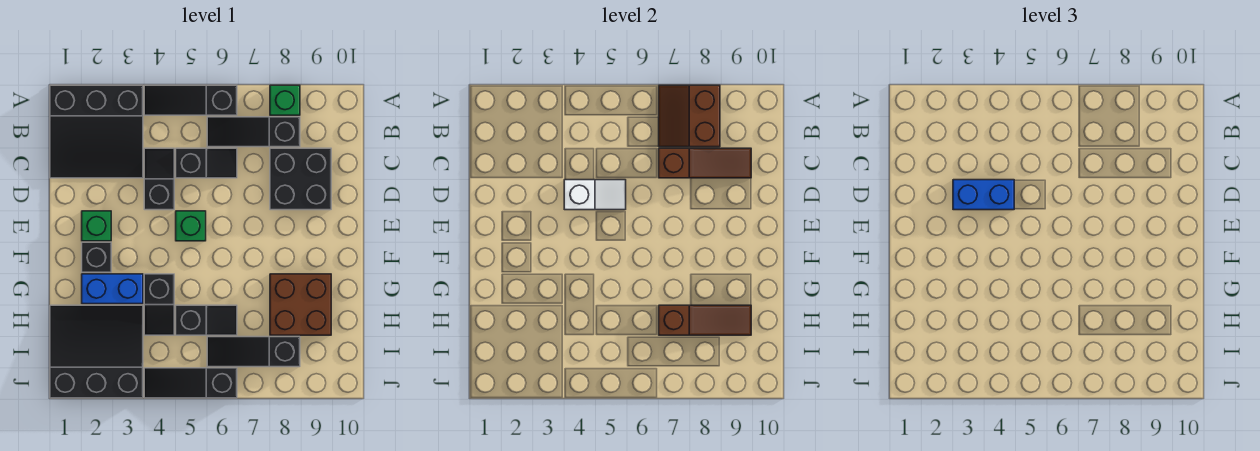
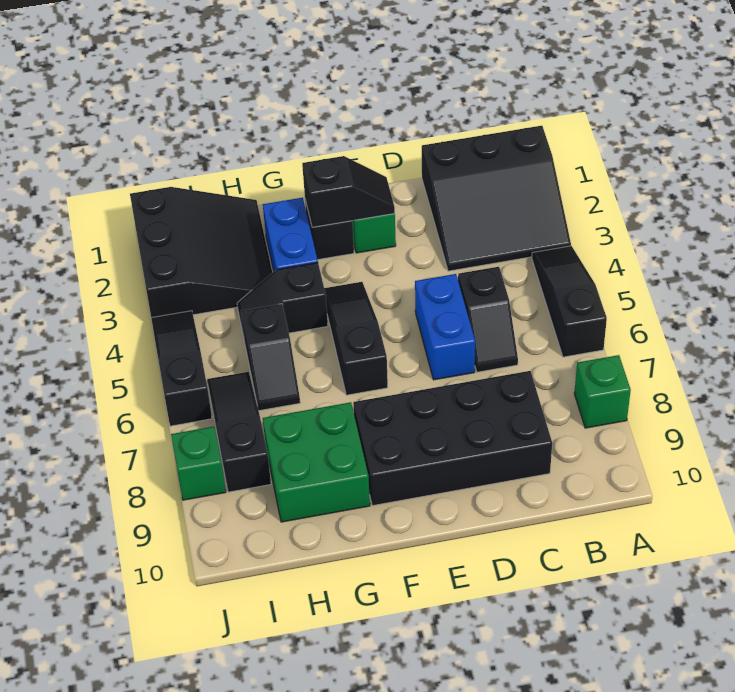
black slope A1:C3 level 1 top A -> black slope A1:C3 level 1 top 1
brown slope A7:B8 level 2 top 8 -> none
black slope B6:B8 level 1 top 8 -> black slope F4:F6 level 1 top 6
black slope C4:D4 level 1 top D -> black slope E2:F2 level 2 top F
brown slope C7:C9 level 2 top 7 -> none
black brick C8:D9 level 1 -> black brick C8:F9 level 1
blue brick D3:D4 level 3 -> blue brick D5:D6 level 1
white slope D4:D5 level 2 top 4 -> none
green brick E5 level 1 -> green brick J8 level 1
brown brick G8:H9 level 1 -> green brick G8:H9 level 1
brown slope H7:H9 level 2 top 7 -> none

